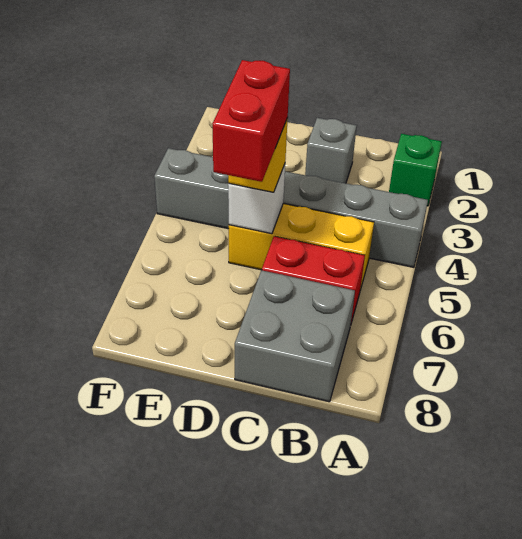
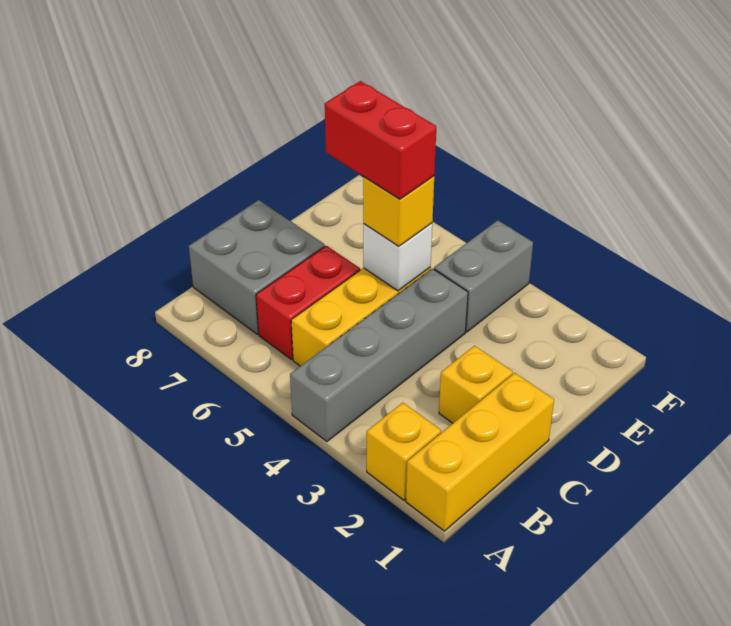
none -> yellow brick A1:C1 level 1
green brick A2 level 1 -> yellow brick A2 level 1
grey brick C2 level 1 -> yellow brick C2 level 1

